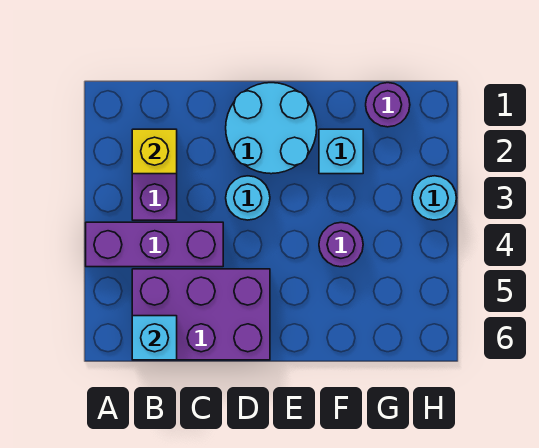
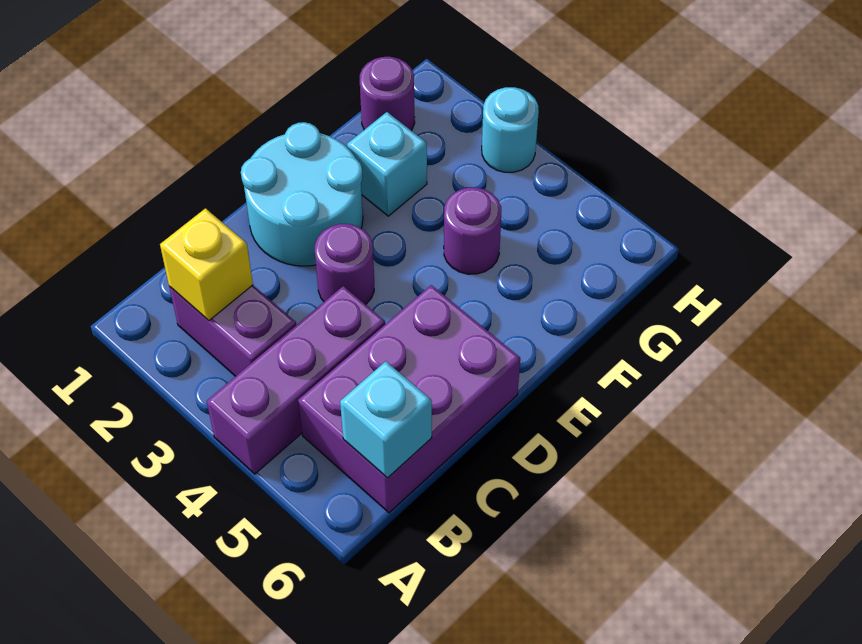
cyan round brick D3 level 1 -> purple round brick D3 level 1

